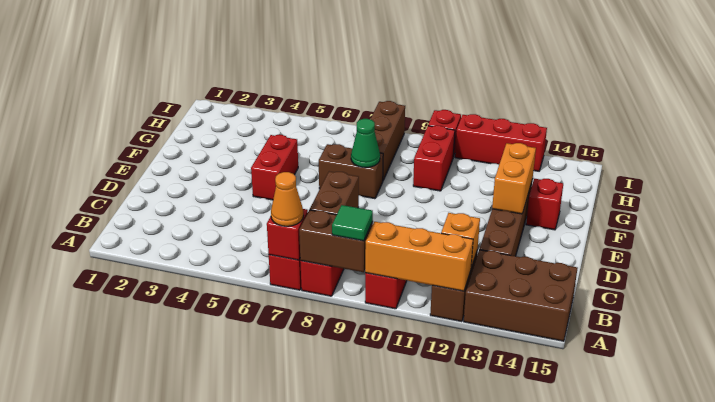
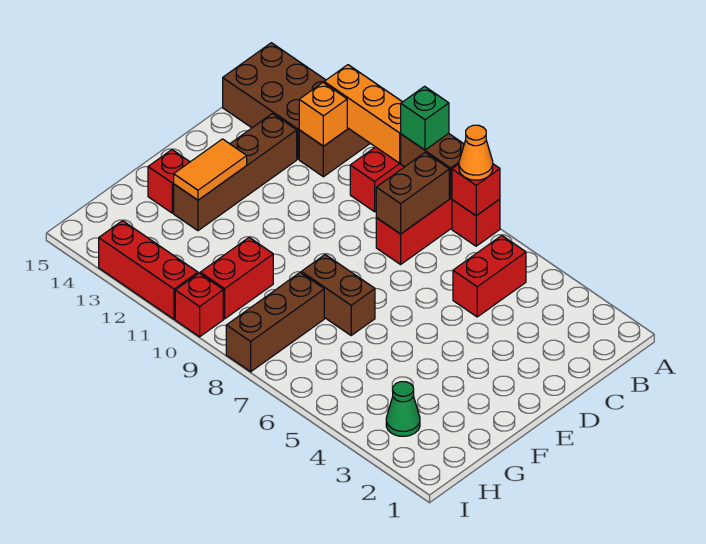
green tile A9 level 3 -> green brick A9 level 3
red brick E5:F5 level 1 -> red brick B5:C5 level 1
orange brick E13:F13 level 2 -> orange tile E13:F13 level 2
green cone F8 level 2 -> green cone H3 level 1

